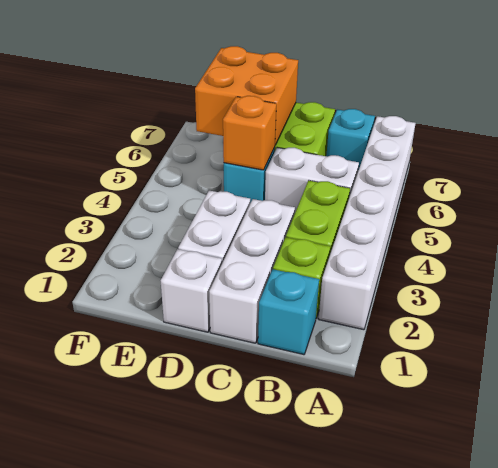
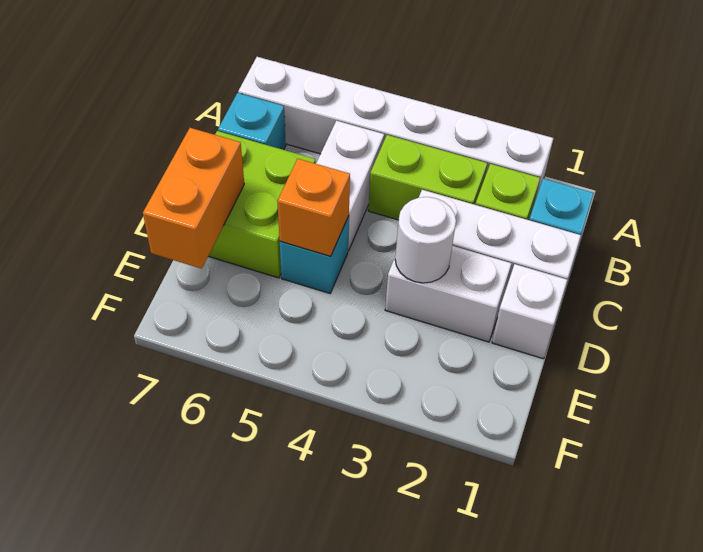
none -> white round brick D3 level 2
orange brick D6:E7 level 2 -> orange brick D7:E7 level 2

